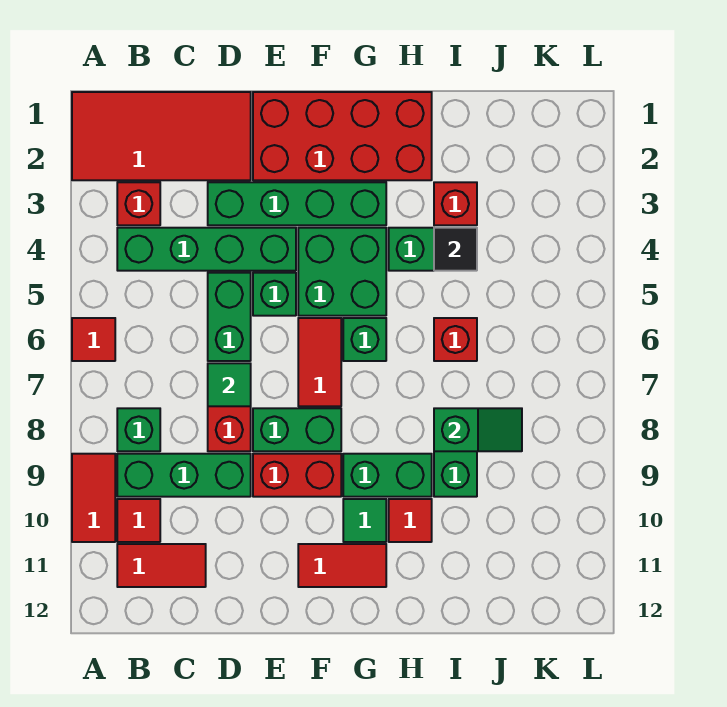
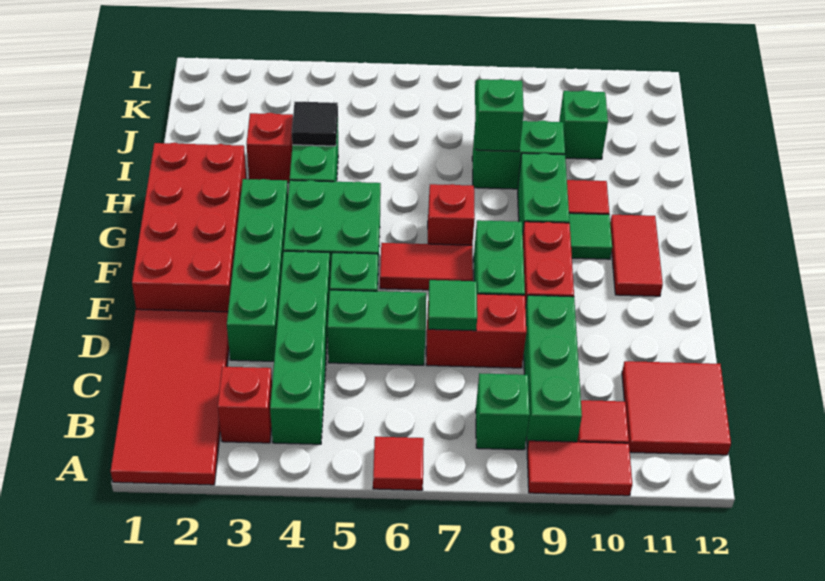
red tile B11:C11 level 1 -> red tile B11:C12 level 1
green brick G6 level 1 -> green brick J10 level 1
red brick I6 level 1 -> red brick G7 level 1

